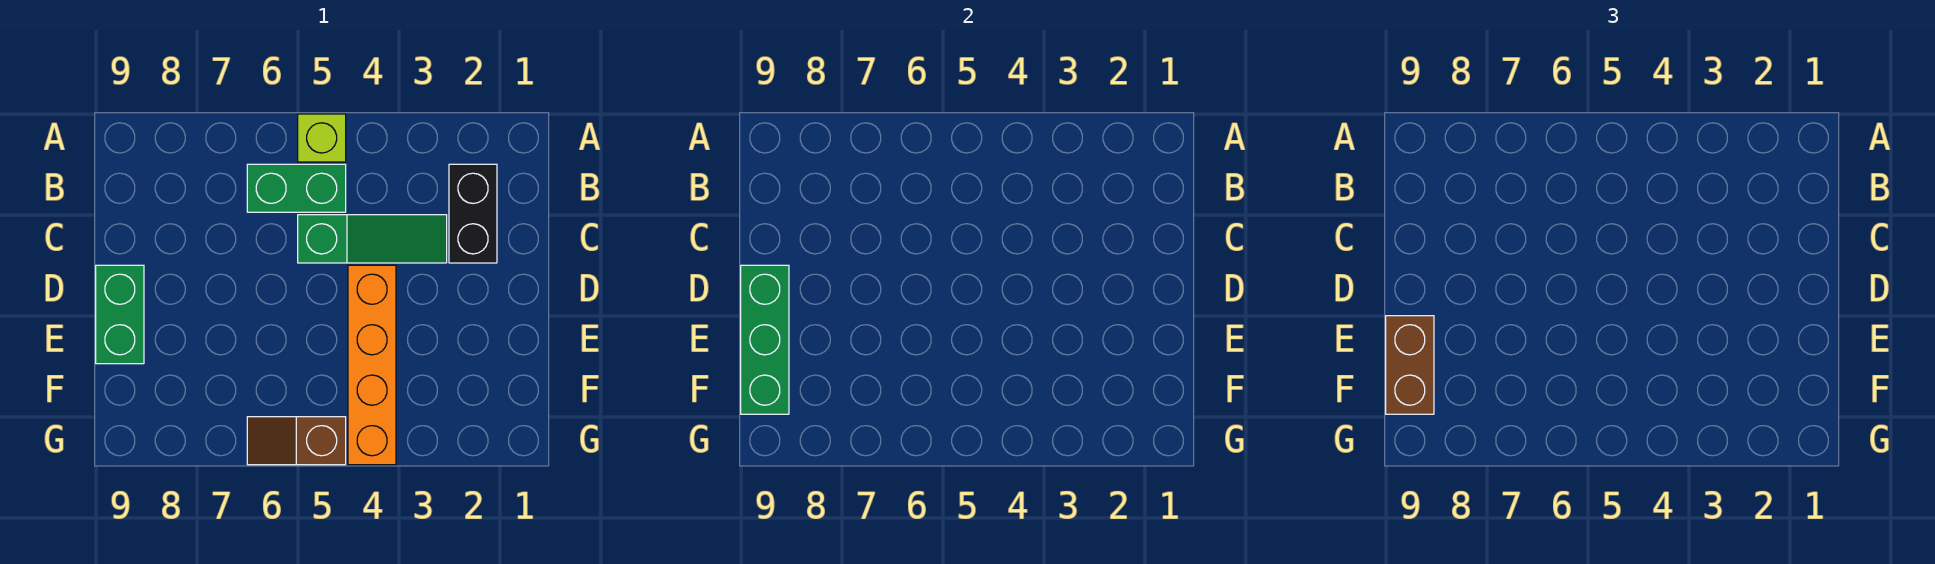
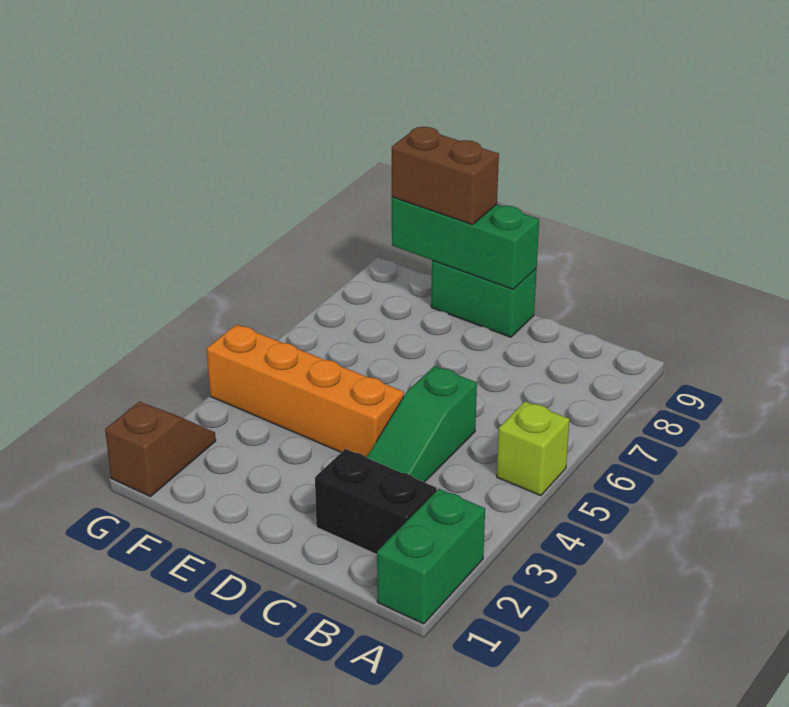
green brick B5:B6 level 1 -> green brick A1:A2 level 1
brown slope G5:G6 level 1 top 5 -> brown slope G1:G2 level 1 top 1

